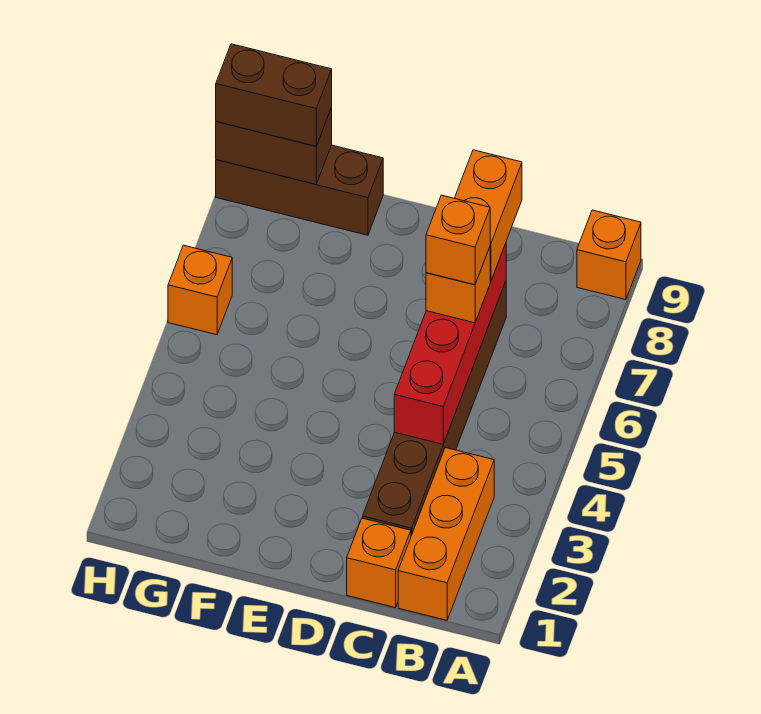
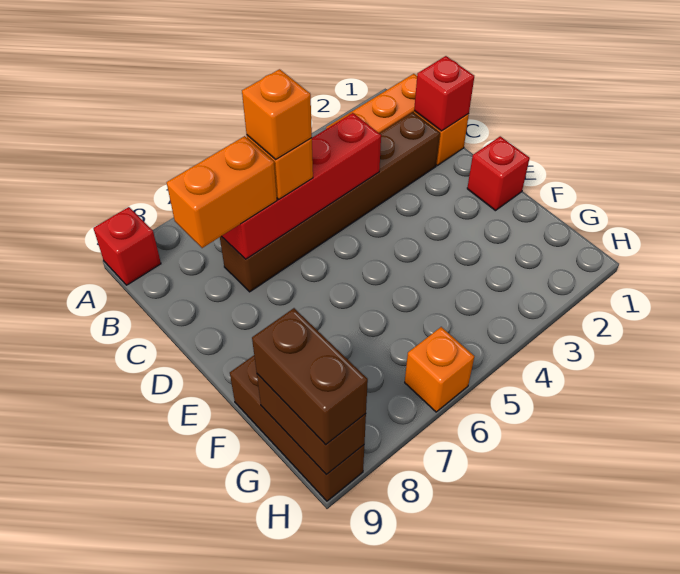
orange brick A9 level 1 -> red brick A9 level 1
none -> red brick C1 level 2
none -> red brick E1 level 1

